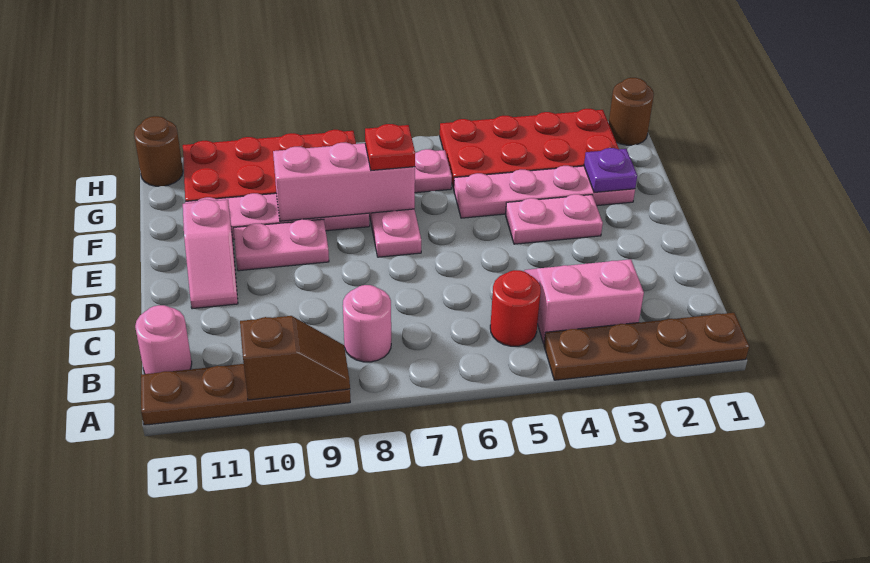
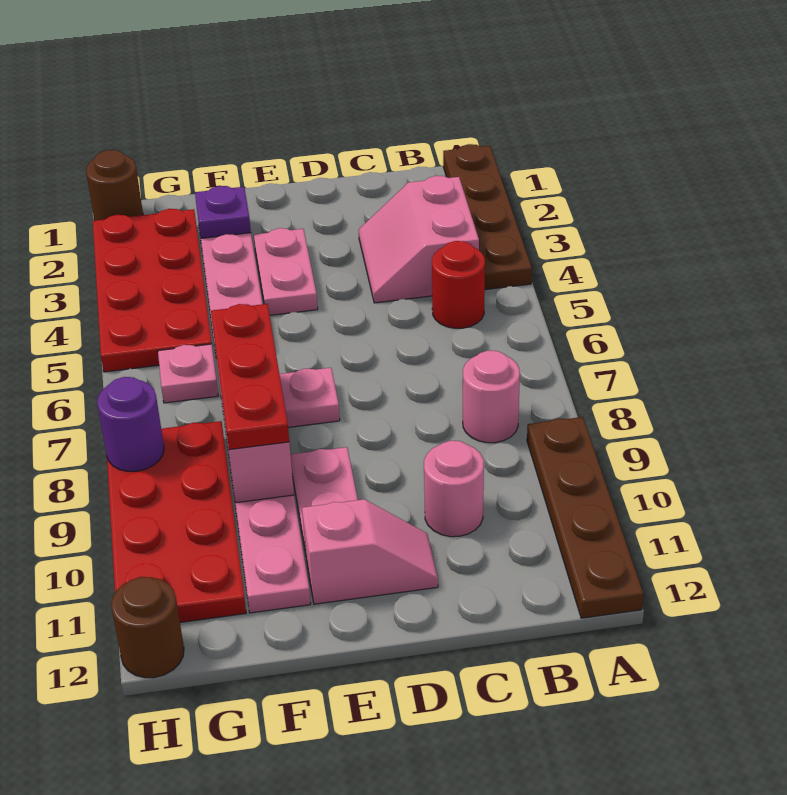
brown slope A9:A10 level 2 top 10 -> none
pink round brick B12 level 1 -> pink round brick C10 level 1
red plate F7 level 3 -> red plate F7:F9 level 3
none -> purple round brick H8 level 2

